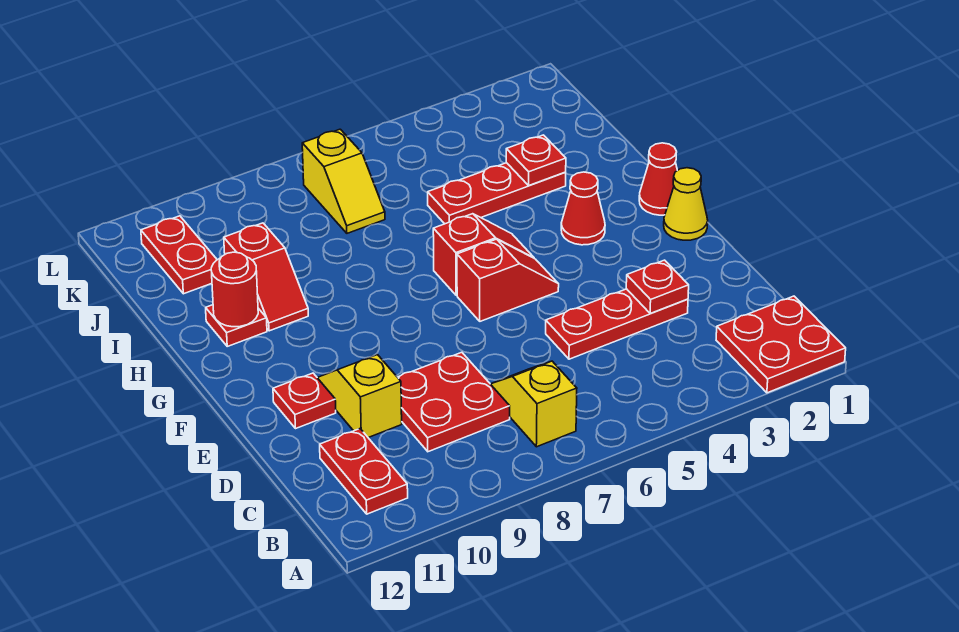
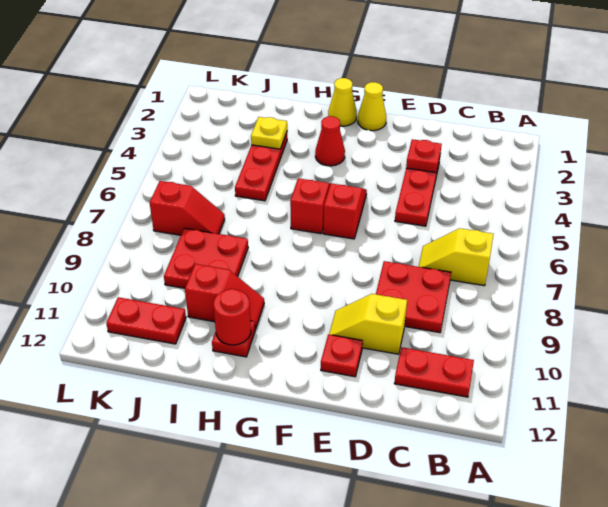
red plate A1:B2 level 1 -> red plate I8:J9 level 1
red cone G1 level 1 -> yellow cone G1 level 1
red plate I3 level 2 -> yellow plate I3 level 2
yellow slope J7:K7 level 1 top K -> red slope J7:K7 level 1 top K

